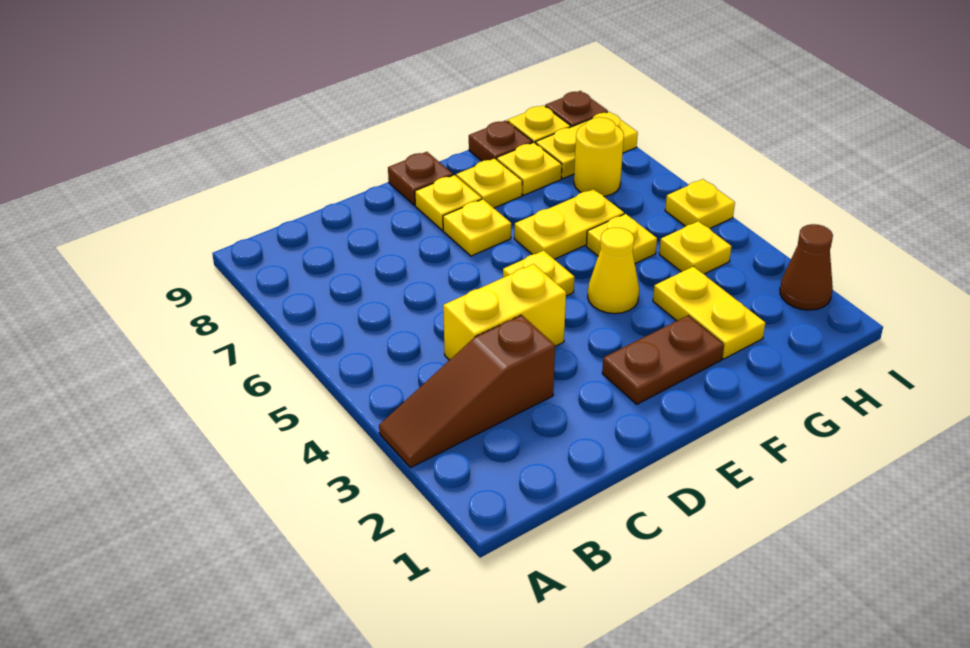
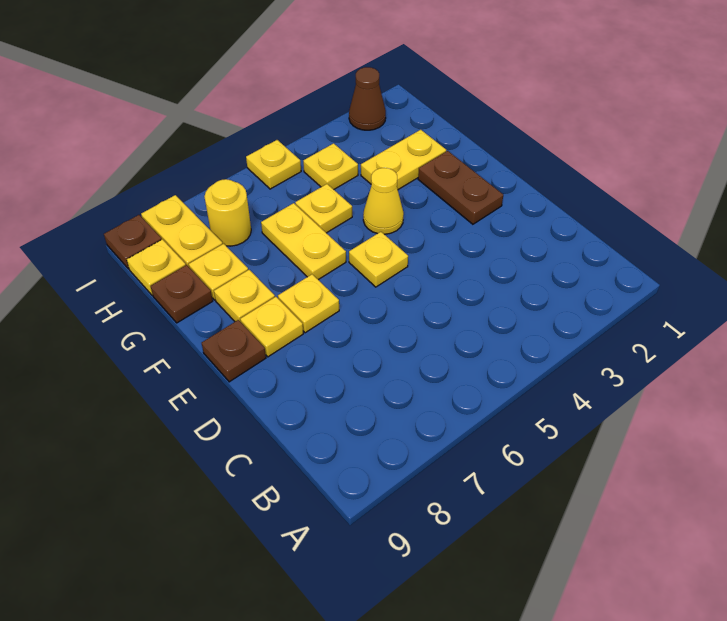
brown slope A3:C3 level 1 top C -> none
yellow brick C4:D4 level 1 -> none

